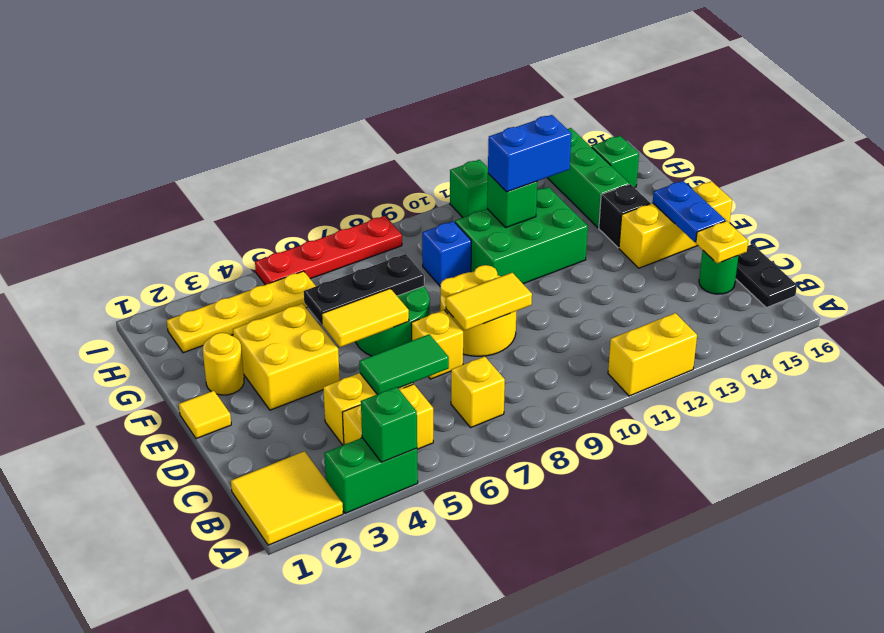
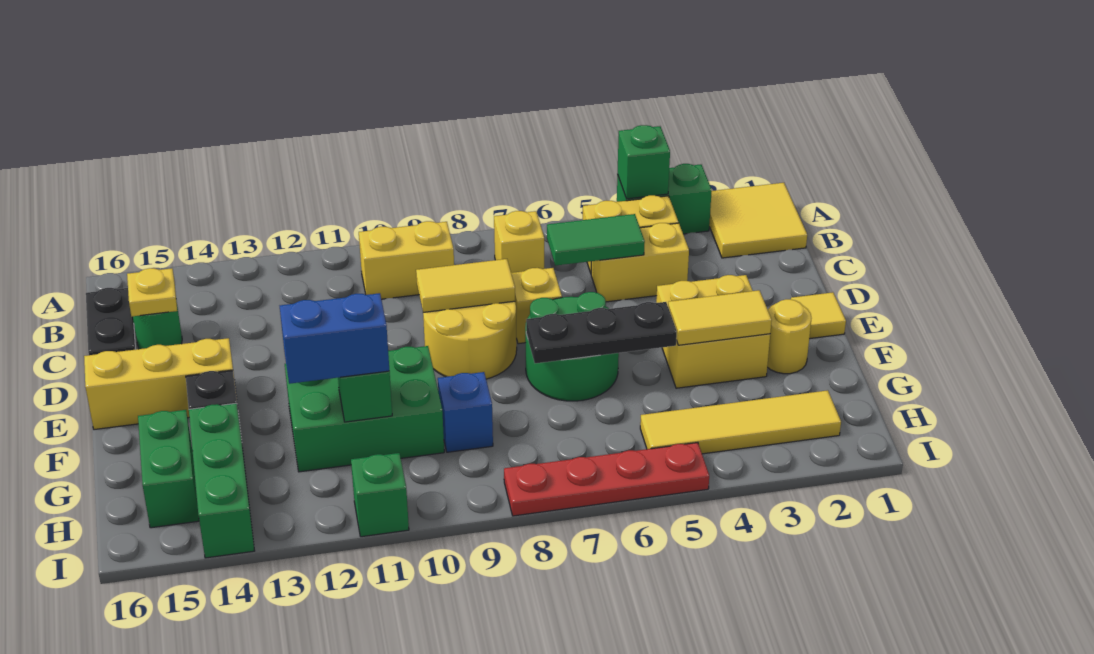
yellow brick A11:A12 level 1 -> yellow brick B9:B10 level 1
blue plate D15:E15 level 2 -> none
yellow tile E5:E6 level 2 -> yellow tile F3:F4 level 2
yellow plate H2:H5 level 1 -> yellow tile H2:H5 level 1
green brick H15 level 1 -> green brick G15:H15 level 1

